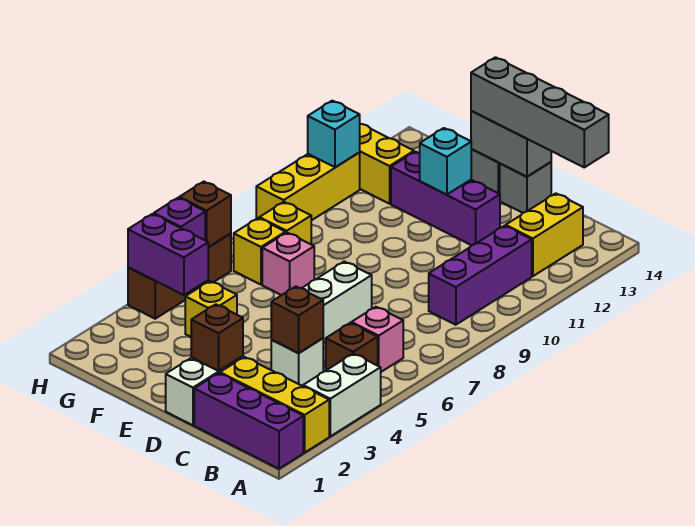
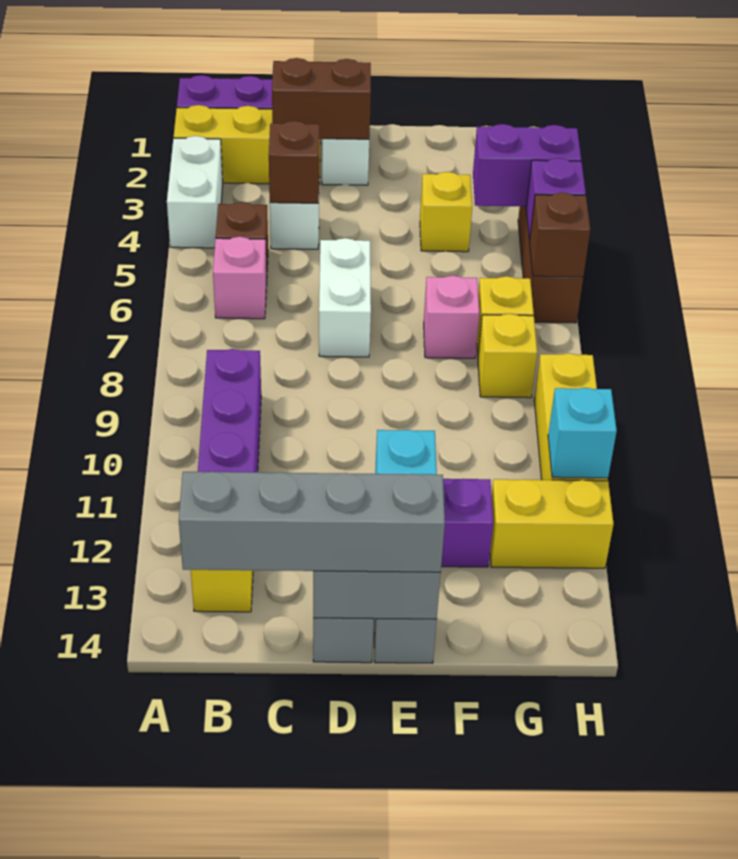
brown brick D2 level 2 -> brown brick C2:D2 level 2

